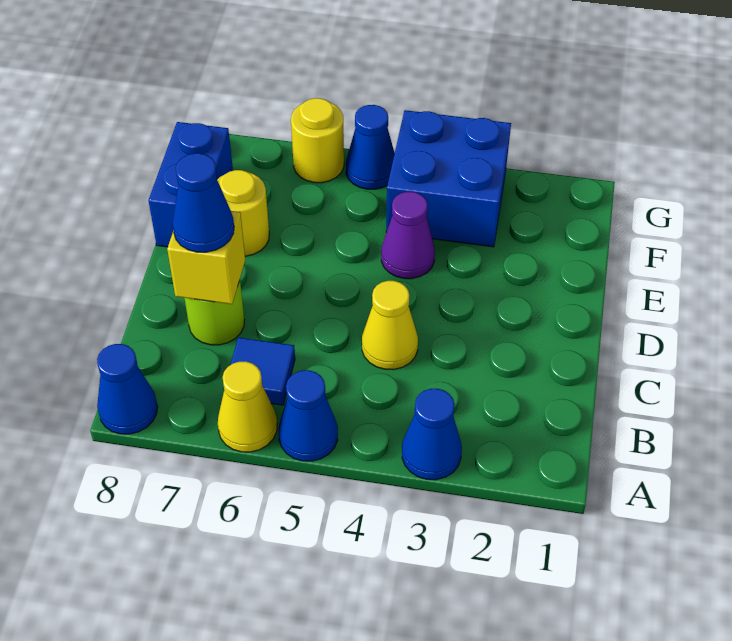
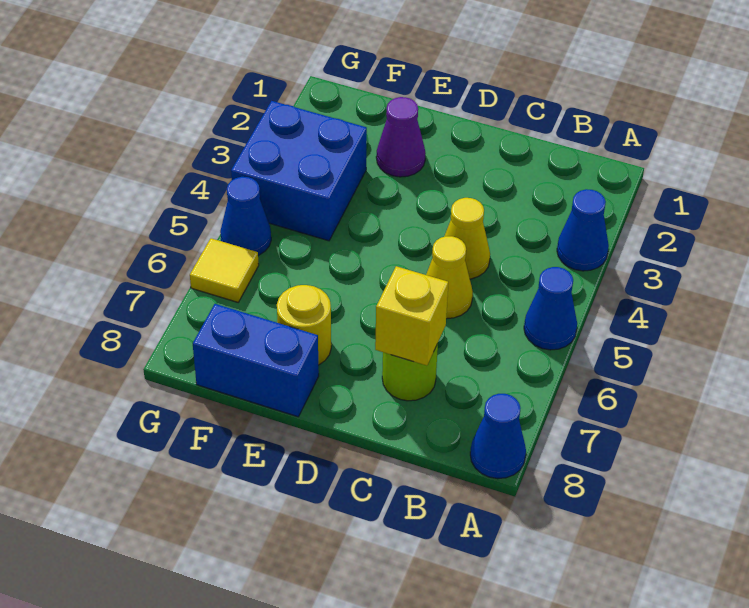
yellow cone A6 level 1 -> yellow cone C5 level 1
blue tile B6 level 1 -> none
blue cone C7 level 3 -> none
purple cone E4 level 1 -> purple cone E2 level 1
yellow round brick G6 level 1 -> yellow tile G6 level 1

